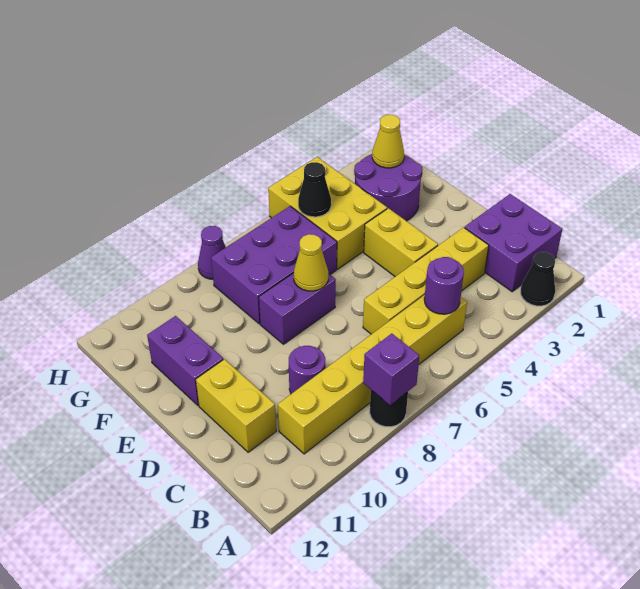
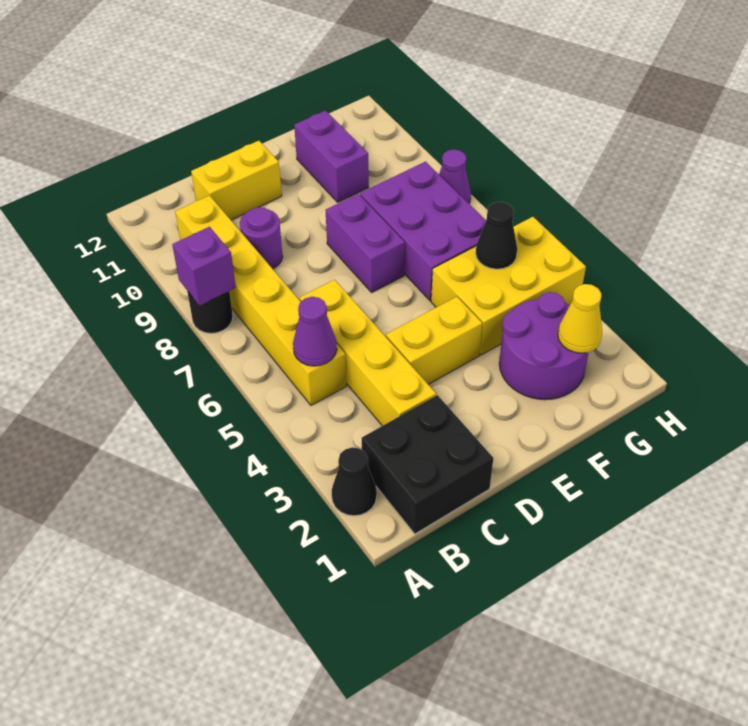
purple brick B1:C2 level 1 -> black brick B1:C2 level 1
purple round brick B5 level 2 -> purple cone B5 level 2
yellow cone E7 level 2 -> none
purple brick E11:F11 level 1 -> purple brick F10:F11 level 1

